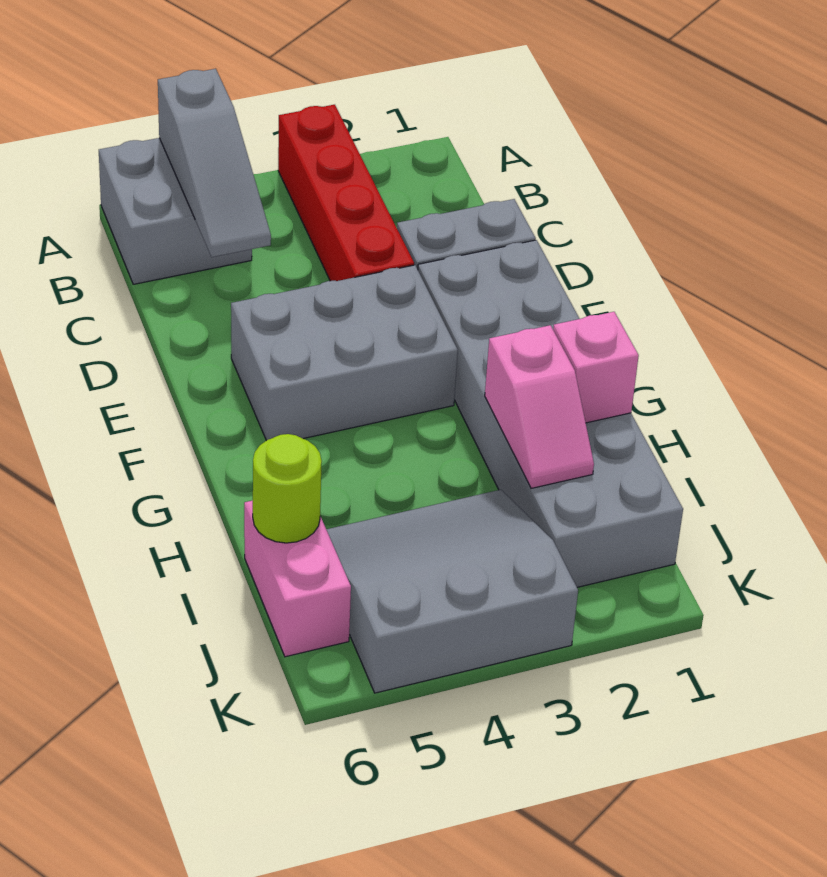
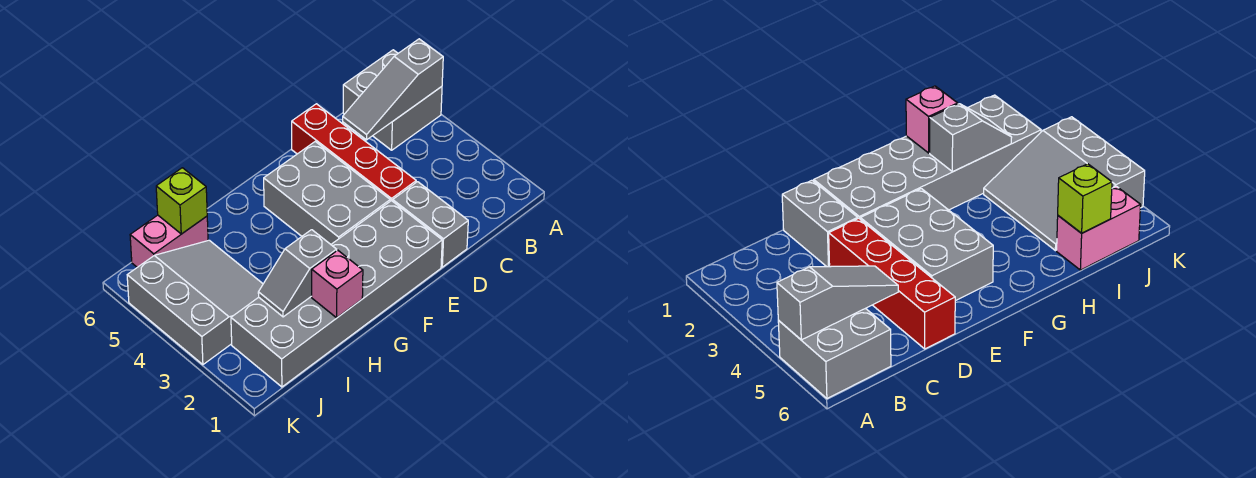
red brick A3:D3 level 1 -> red brick D3:D6 level 1
pink slope H2:I2 level 2 top H -> grey slope H2:I2 level 2 top H
lime round brick I6 level 2 -> lime brick I6 level 2

